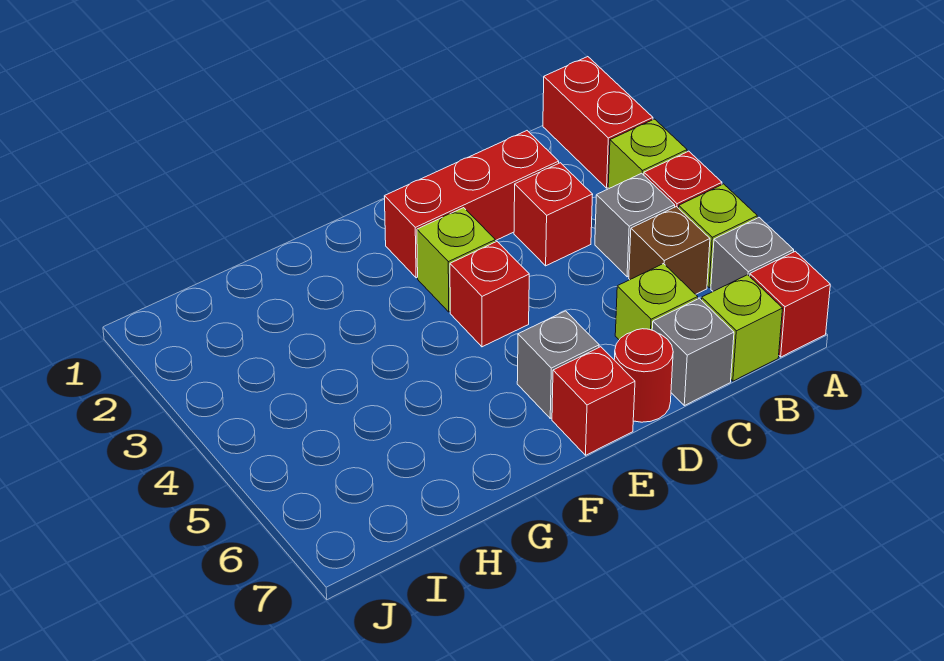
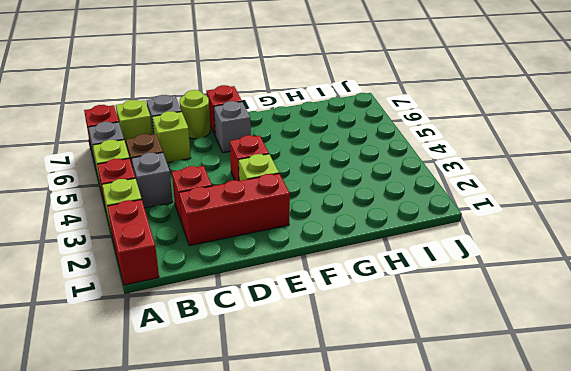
red round brick D7 level 1 -> lime round brick D7 level 1

